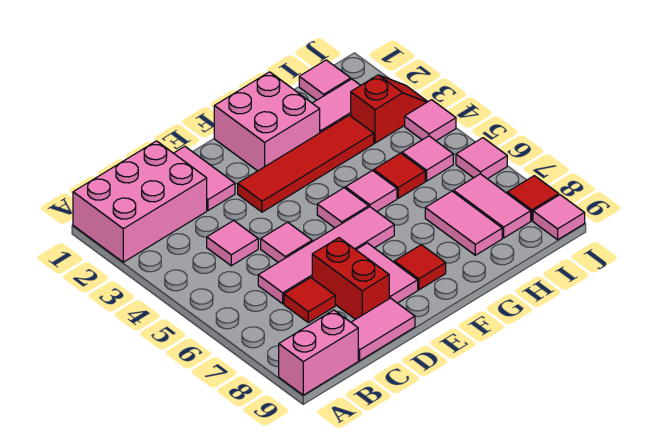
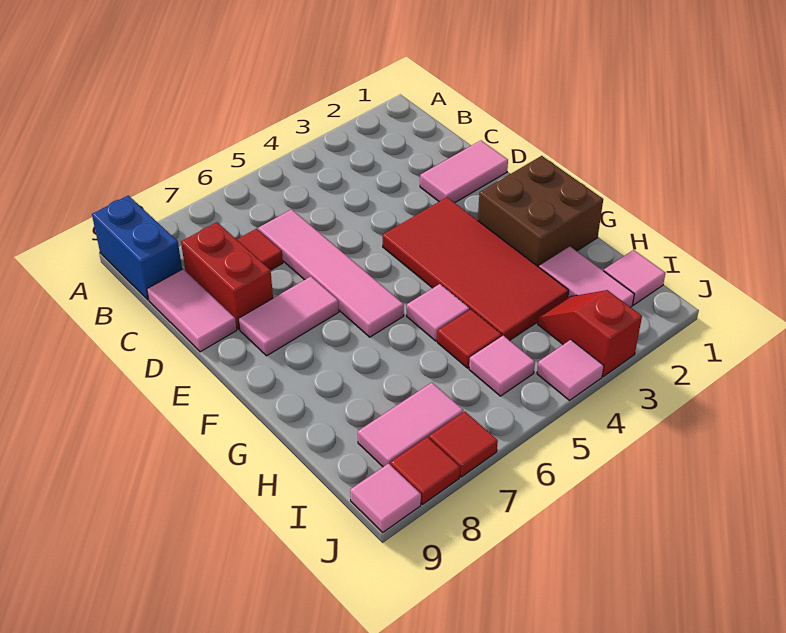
pink brick A1:C2 level 1 -> none
pink brick A9:B9 level 1 -> blue brick A9:B9 level 1
pink tile C4 level 1 -> none
pink tile D5 level 1 -> none
red brick D7:D8 level 1 -> red brick C8:D8 level 1
red tile E3:H3 level 1 -> red tile E3:H4 level 1
pink brick F1:G2 level 1 -> brown brick F1:G2 level 1
pink tile F5 level 1 -> none
red tile F8 level 1 -> red tile J7 level 1
pink tile H7:H8 level 1 -> none
red slope I3:J3 level 1 top I -> red slope I3:J3 level 1 top J
pink tile J6 level 1 -> none

